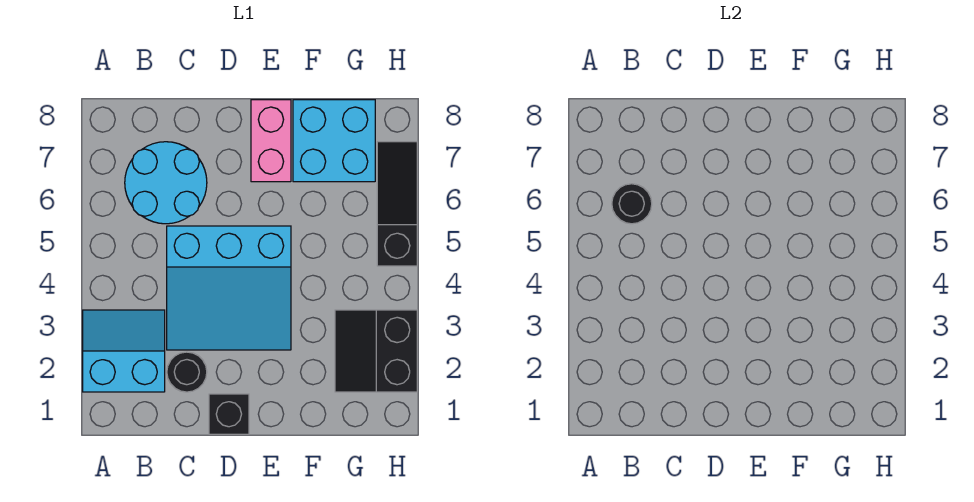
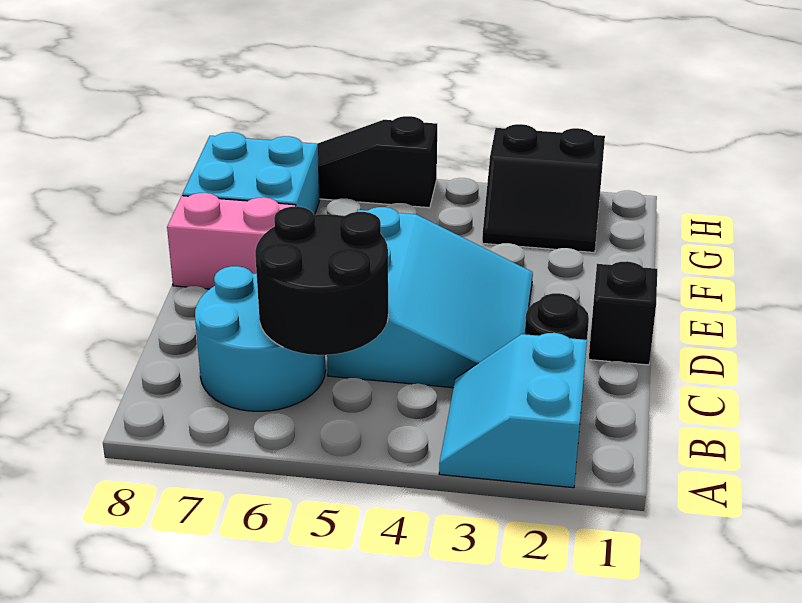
black round brick B6 level 2 -> black round brick B5:C6 level 2

